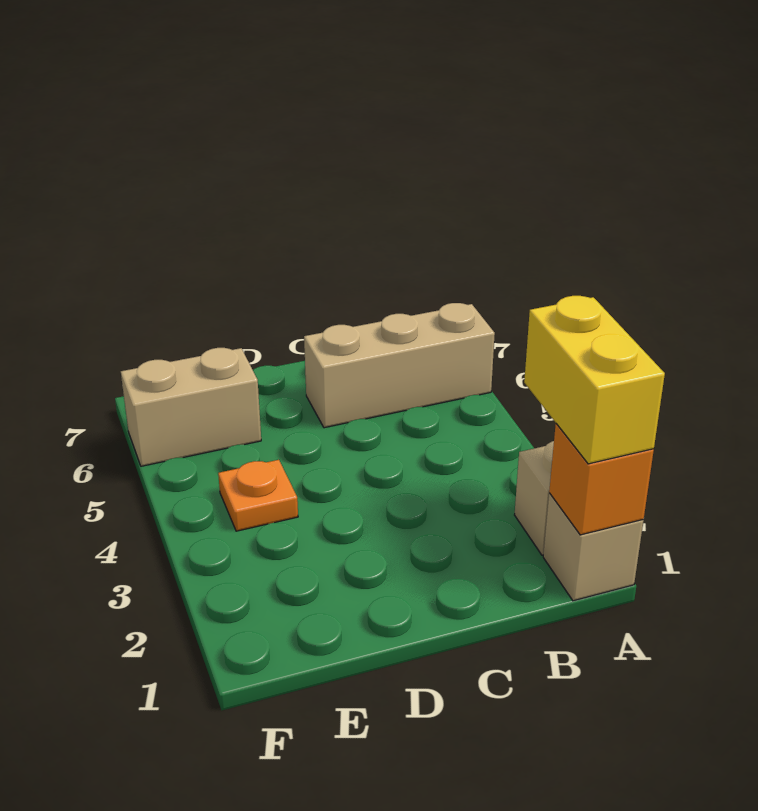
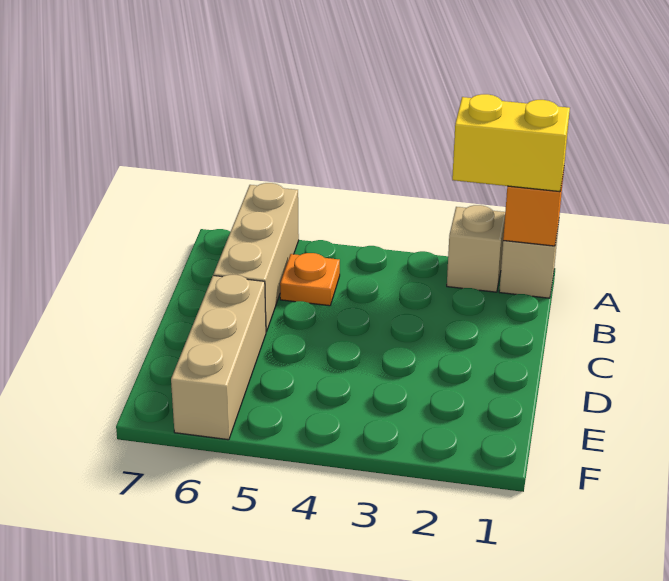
orange plate E4 level 1 -> orange plate B5 level 1
tan brick E6:F6 level 1 -> tan brick D6:F6 level 1

